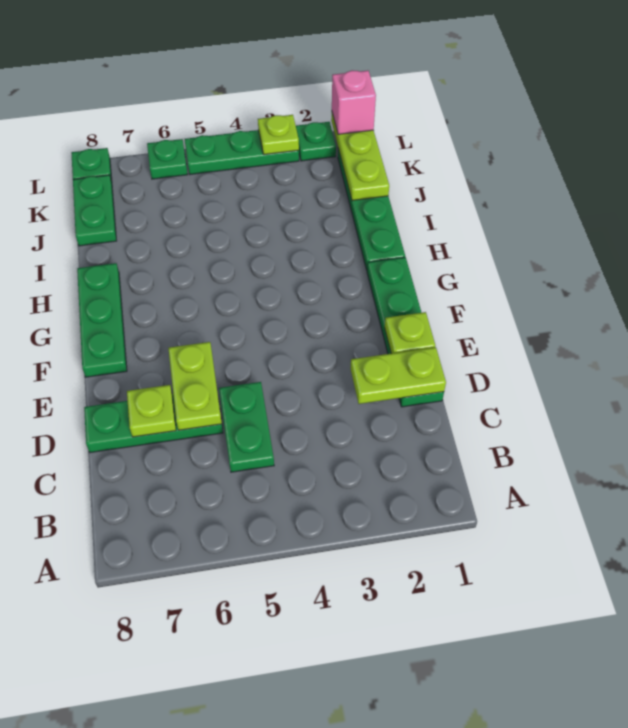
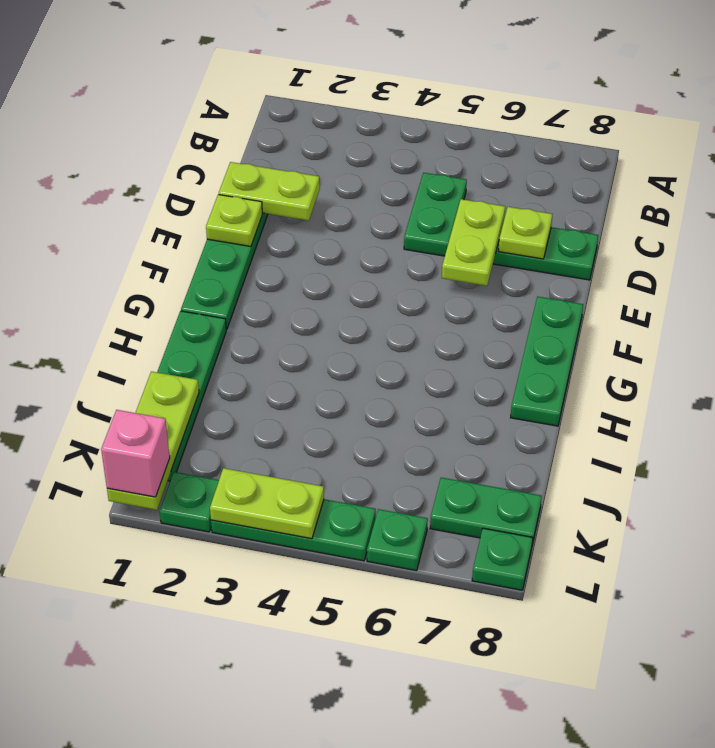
green plate J8:K8 level 1 -> green plate K7:K8 level 1
lime plate L3 level 2 -> lime plate L3:L4 level 2

